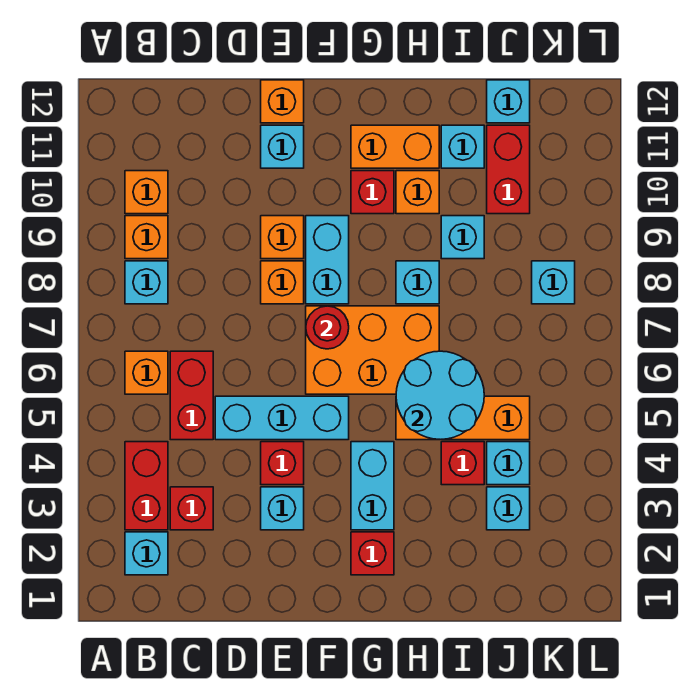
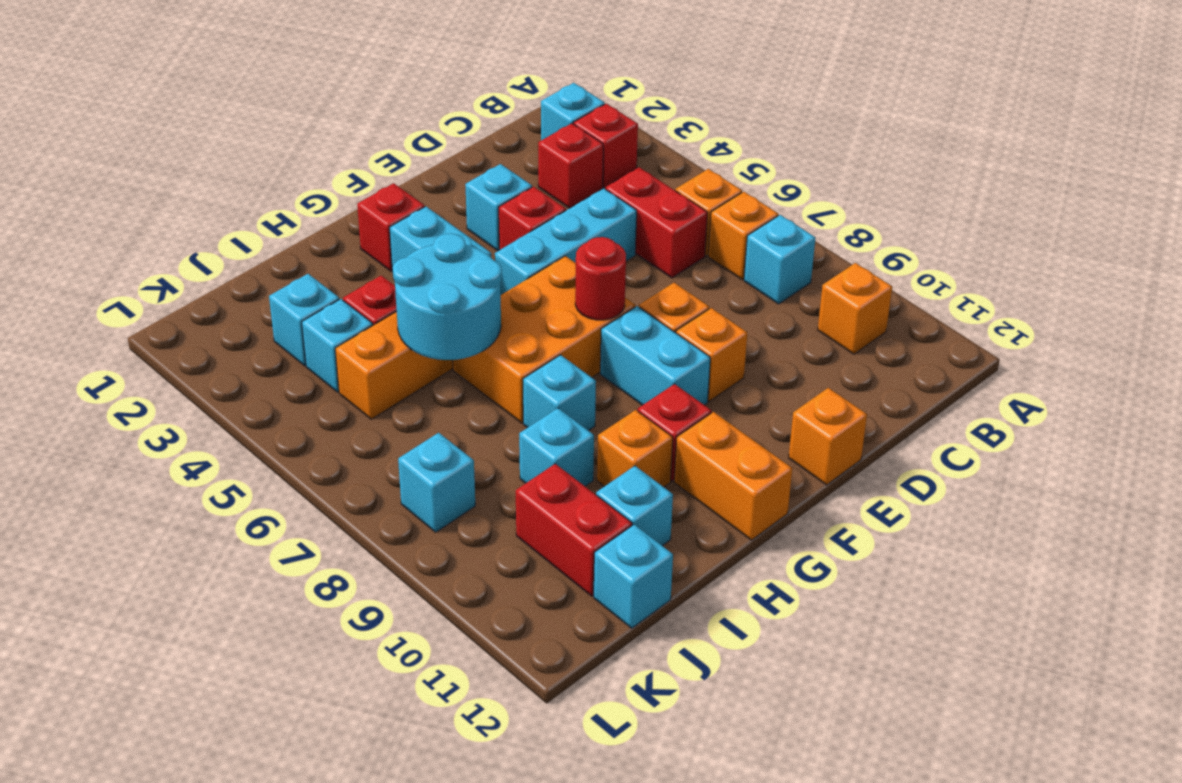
red brick B3:B4 level 1 -> red brick B3 level 1
orange brick B9 level 1 -> orange brick B7 level 1
cyan brick E11 level 1 -> none
orange brick G11:H11 level 1 -> orange brick G11:G12 level 1

